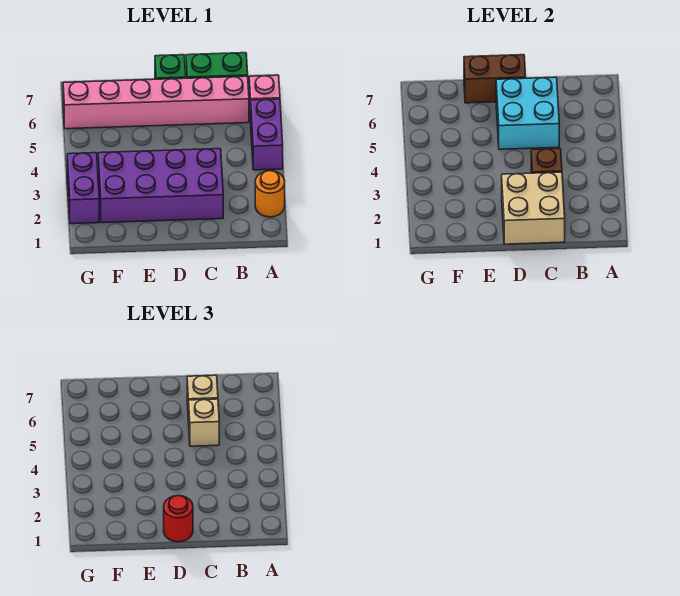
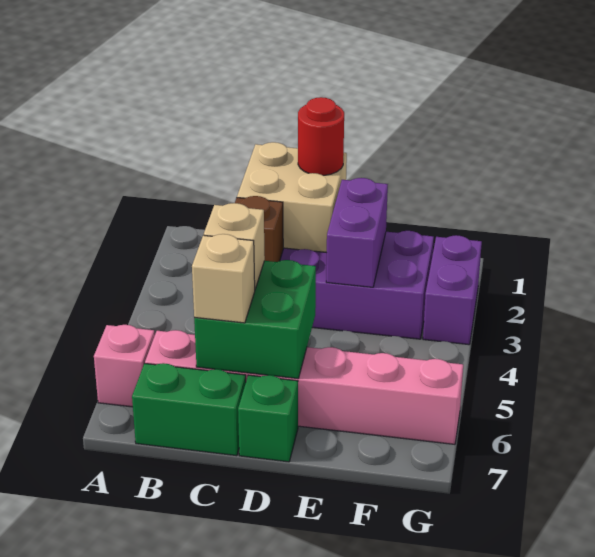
orange round brick A2 level 1 -> none
purple brick A4:A5 level 1 -> purple brick E2:E3 level 2
cyan brick C5:D6 level 2 -> green brick C5:D6 level 2
brown brick D7:E7 level 2 -> none

